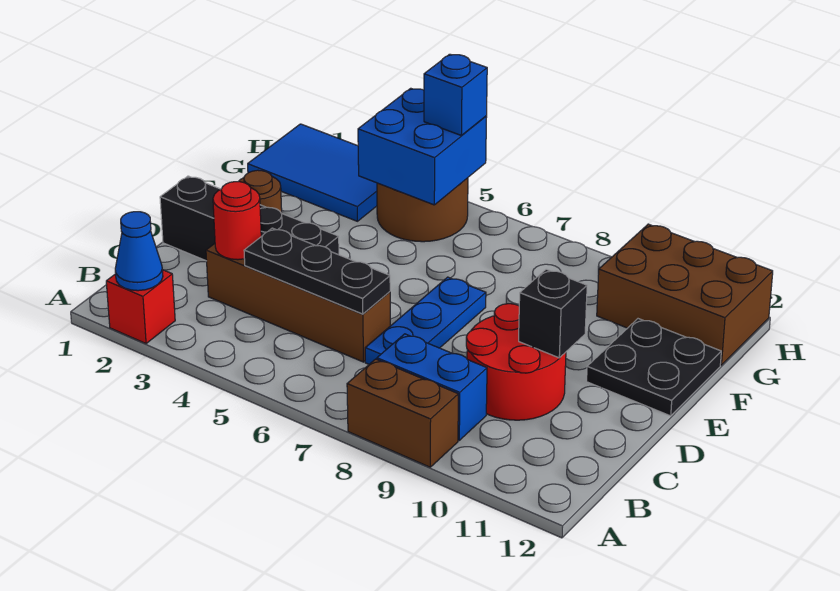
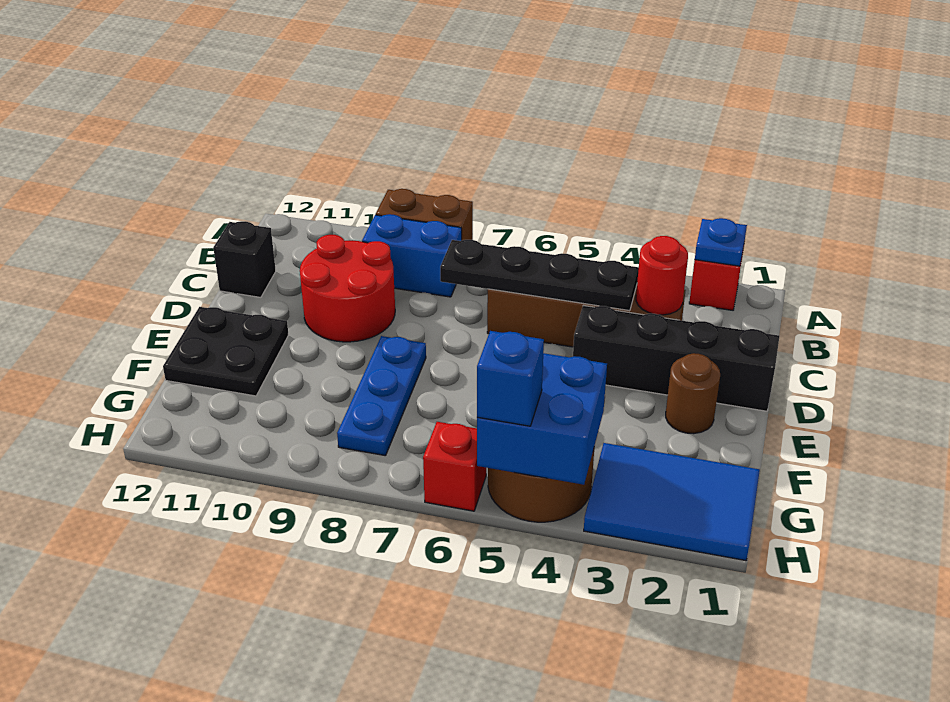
blue cone A2 level 2 -> blue plate A2 level 2
black plate C4:C6 level 2 -> black plate C4:C7 level 2
blue plate C7:E7 level 1 -> blue plate E8:G8 level 1
black brick D10 level 2 -> black brick C12 level 1
brown brick G10:H12 level 1 -> none
none -> red brick H6 level 1

